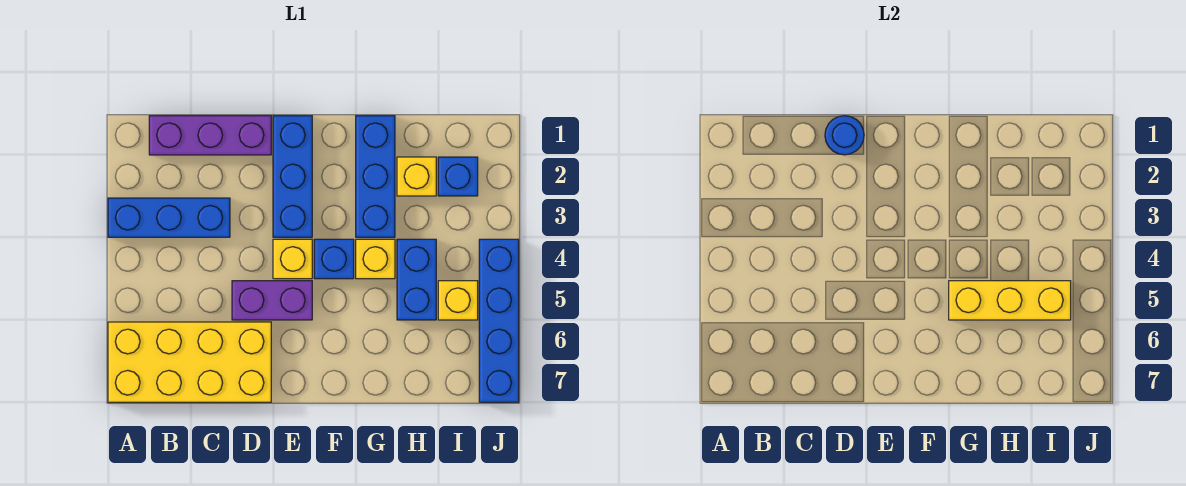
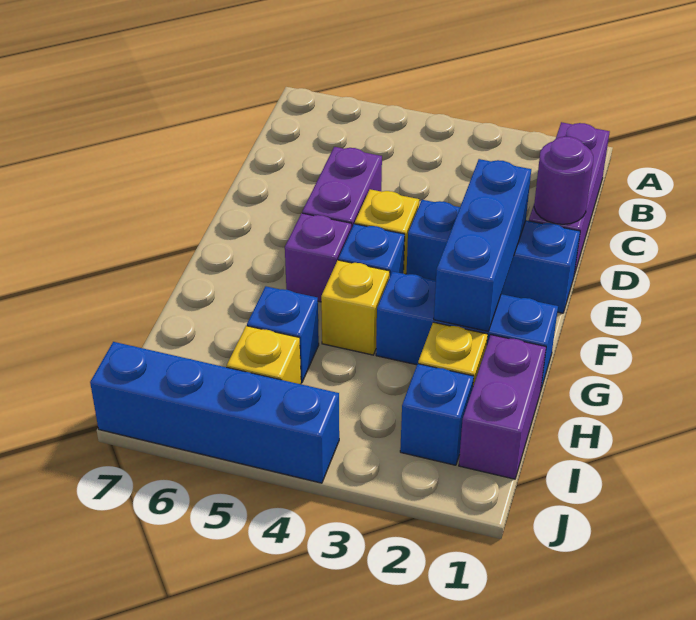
blue brick A3:C3 level 1 -> blue brick E2:G2 level 2
yellow brick A6:D7 level 1 -> none
blue round brick D1 level 2 -> purple round brick D1 level 2
none -> purple brick F5 level 1
yellow brick G5:I5 level 2 -> none
none -> purple brick H1:I1 level 1
blue brick H4:H5 level 1 -> blue brick H5 level 1

